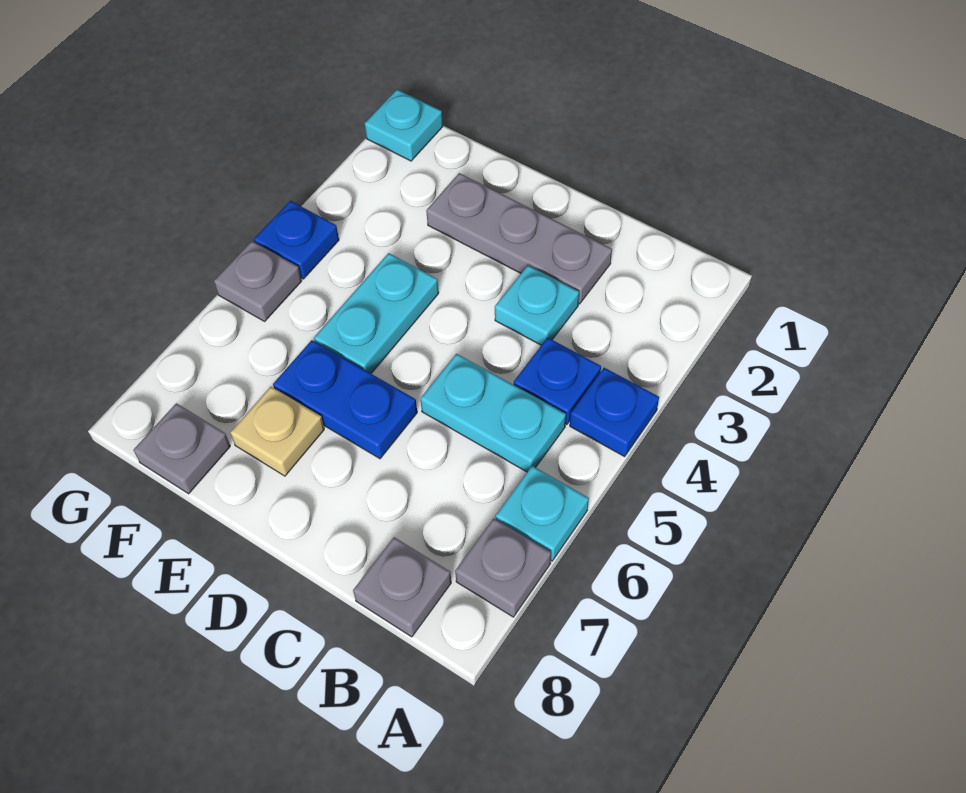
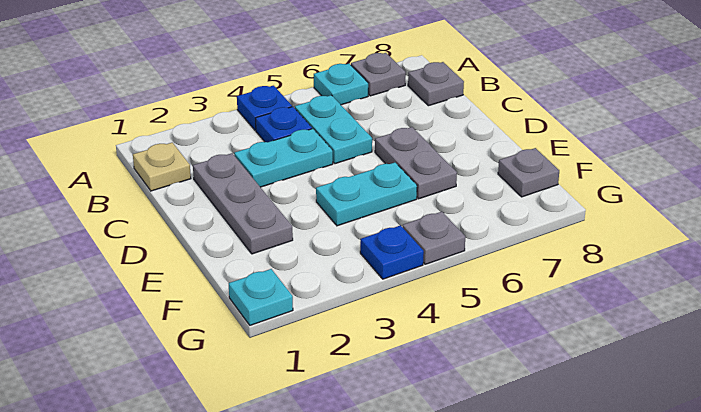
cyan plate C3 level 1 -> cyan plate C3:C4 level 1
blue plate D6:E6 level 1 -> grey plate D6:E6 level 1
tan plate E7 level 1 -> tan plate B1 level 1

